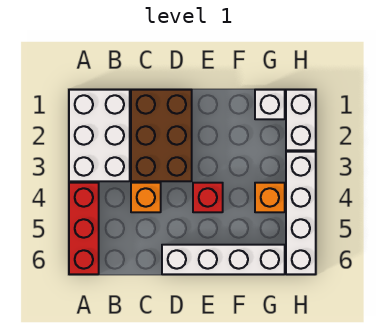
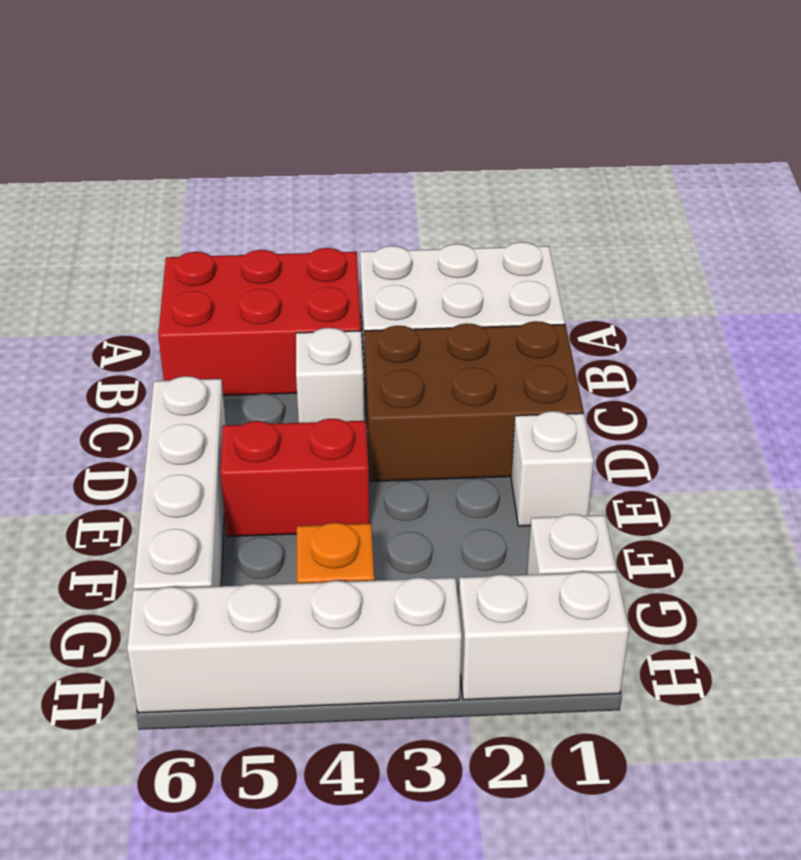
red brick A4:A6 level 1 -> red brick A4:B6 level 1
orange brick C4 level 1 -> white brick C4 level 1
none -> white brick E1 level 1
red brick E4 level 1 -> red brick E4:E5 level 1

